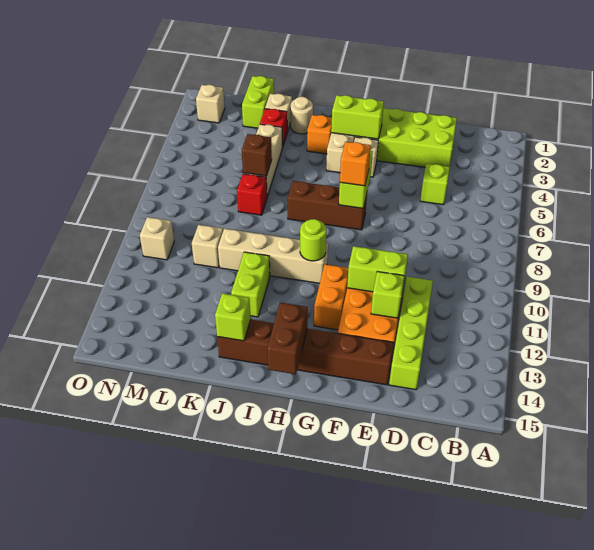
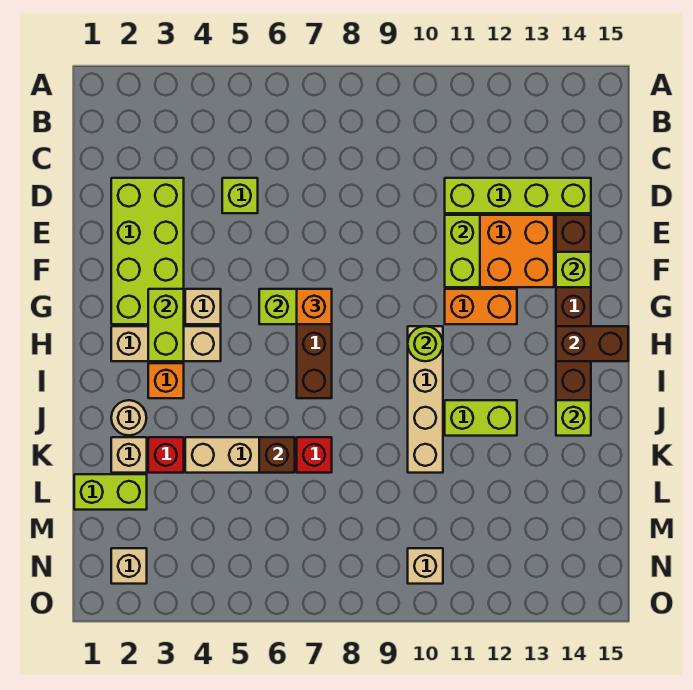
lime brick E12 level 2 -> lime brick F14 level 2
tan brick L10 level 1 -> none

